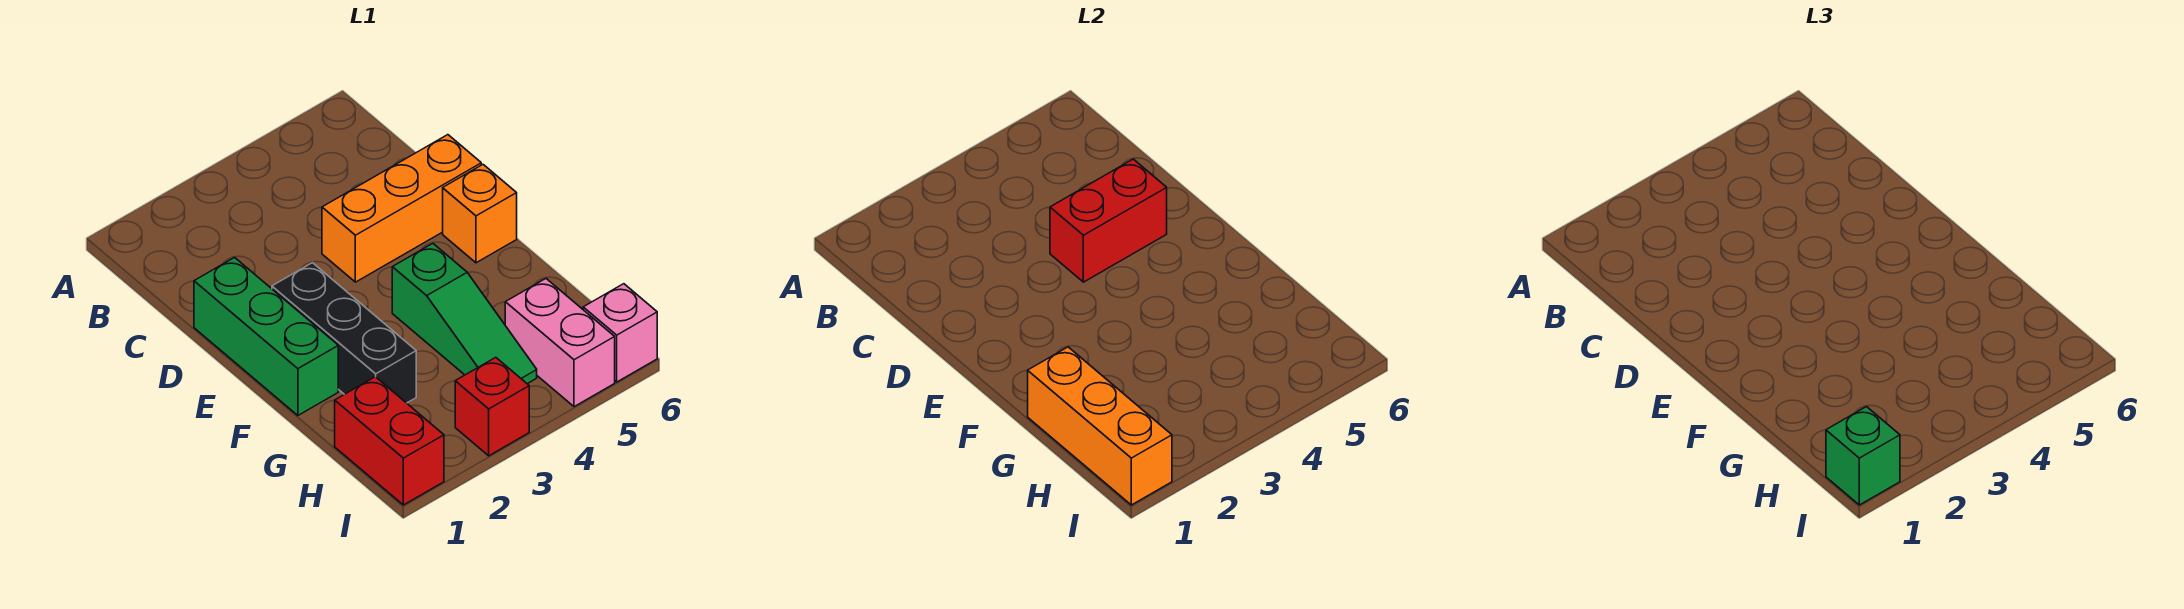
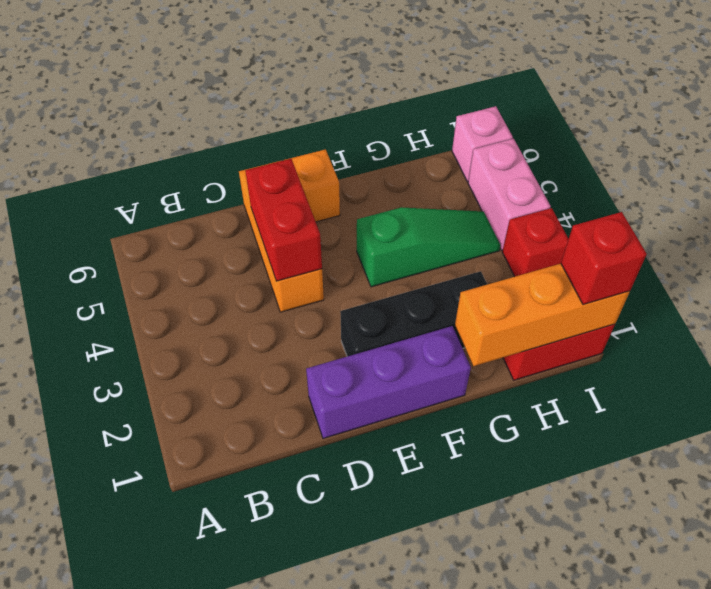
green brick D1:F1 level 1 -> purple brick D1:F1 level 1
pink brick H5:I5 level 1 -> pink brick I4:I5 level 1
green brick I1 level 3 -> red brick I1 level 3

